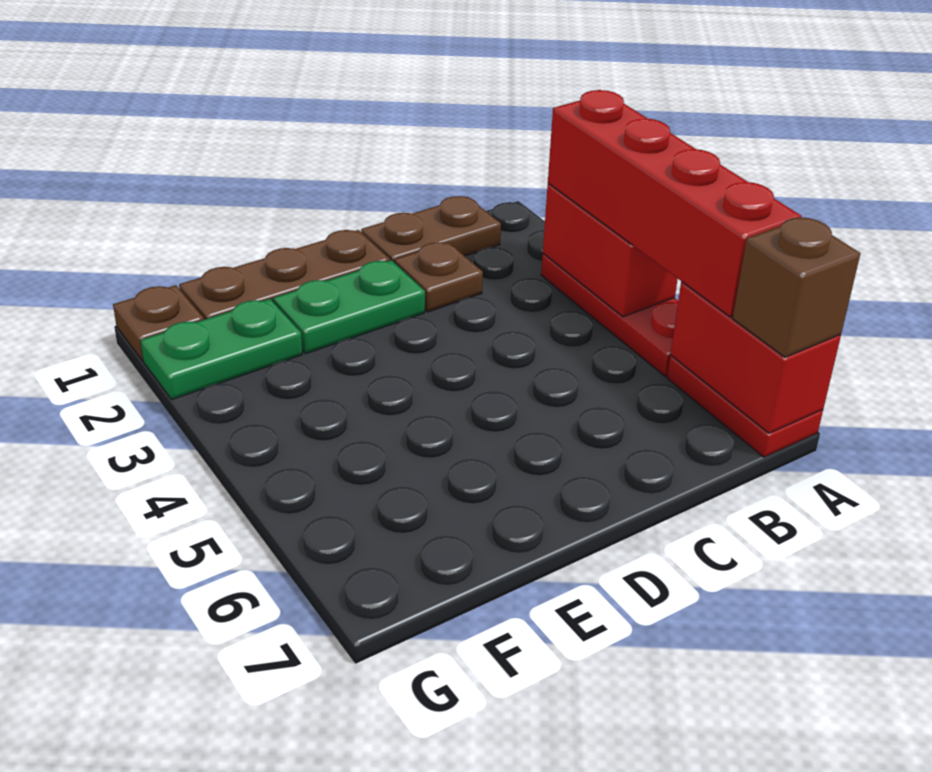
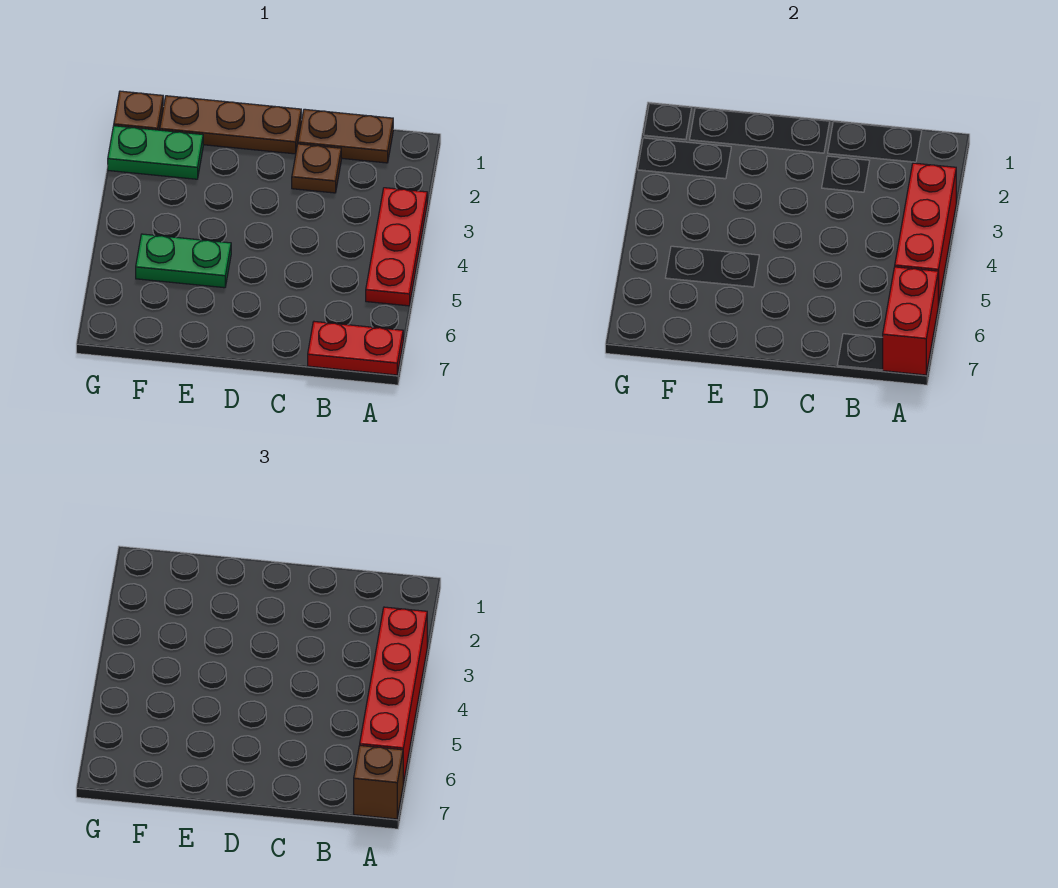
red brick A3:A4 level 2 -> red brick A3:A5 level 2
red plate A6:A7 level 1 -> red plate A7:B7 level 1
green plate D2:E2 level 1 -> green plate E5:F5 level 1

